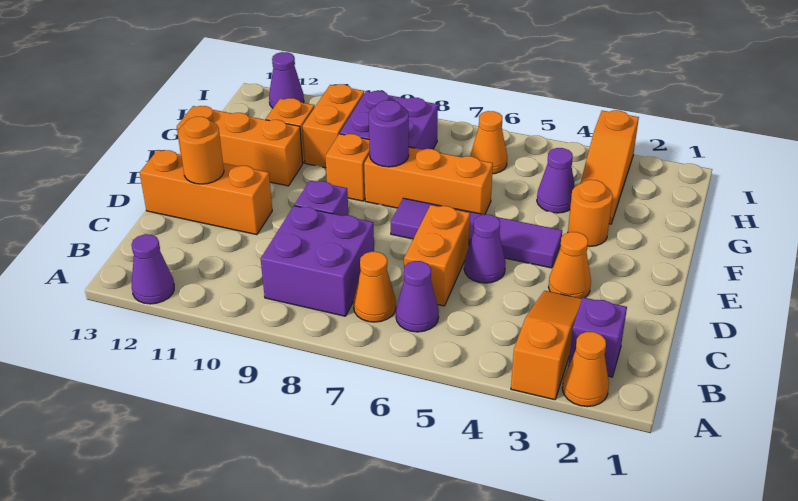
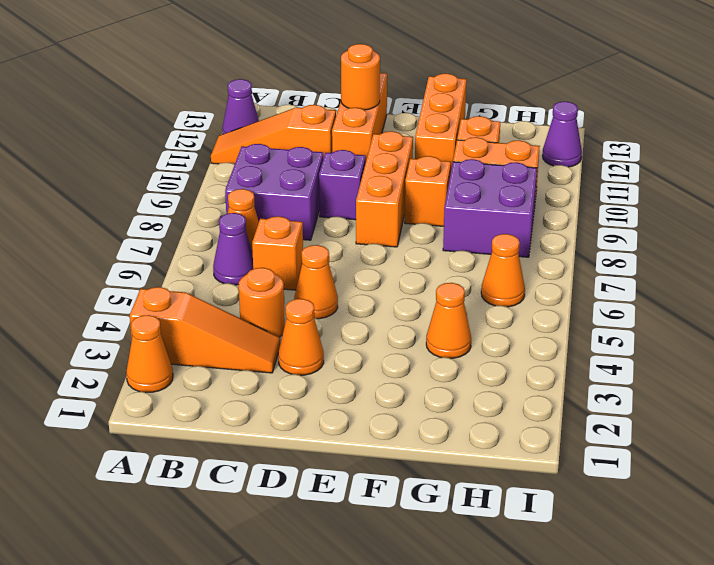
purple brick B2 level 1 -> none
orange brick C6:D6 level 1 -> orange brick C6 level 1
purple cone D5 level 1 -> orange cone D5 level 1
purple tile E4:E7 level 1 -> none
orange round brick F3 level 1 -> orange round brick C4 level 1
orange brick F6:F8 level 1 -> orange brick E8:E10 level 1
purple round brick F8 level 2 -> none
orange slope G3:I3 level 1 top I -> orange slope A11:C11 level 1 top C
purple cone G4 level 1 -> orange cone G4 level 1

